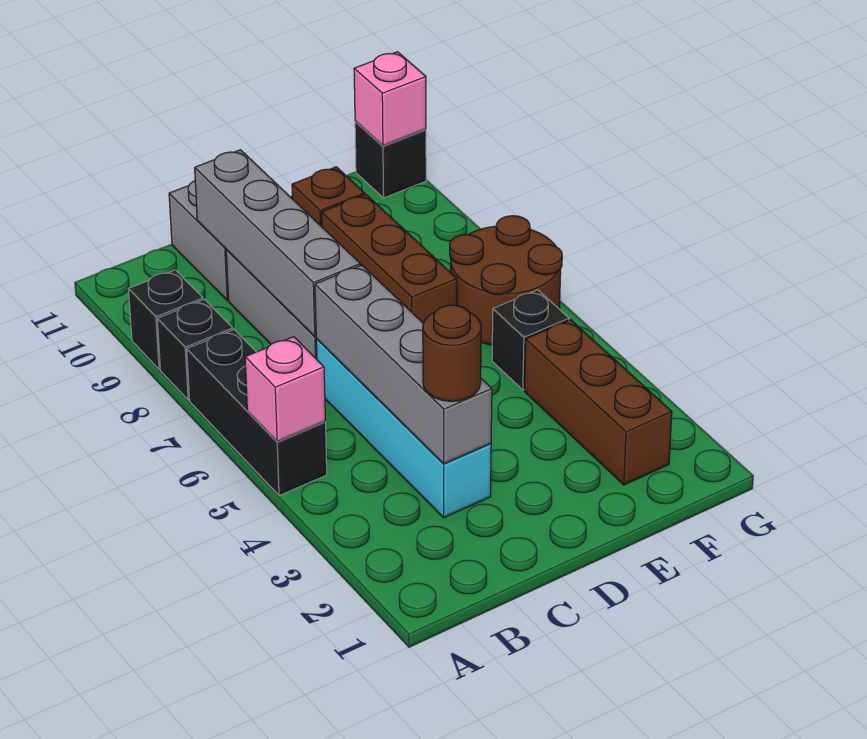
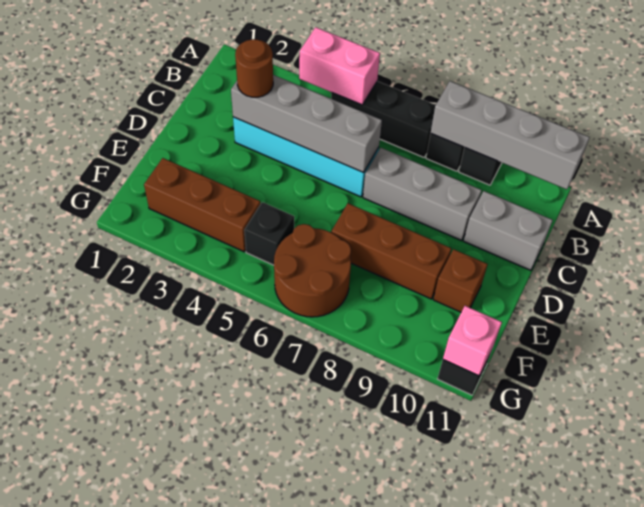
pink brick A5 level 2 -> pink brick A4:A5 level 2
grey brick C7:C10 level 2 -> grey brick A8:A11 level 2

